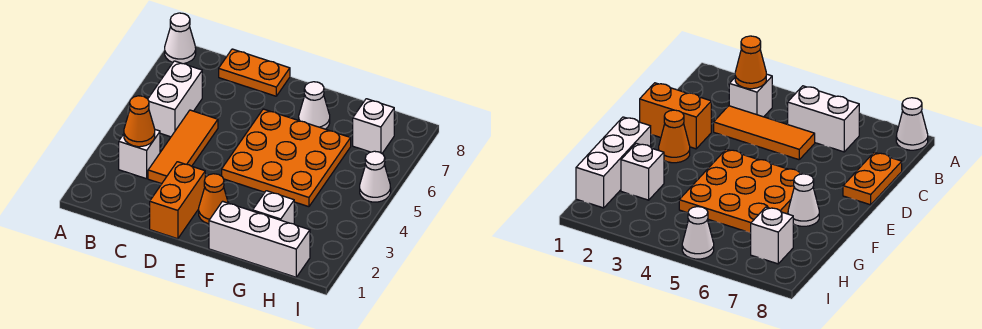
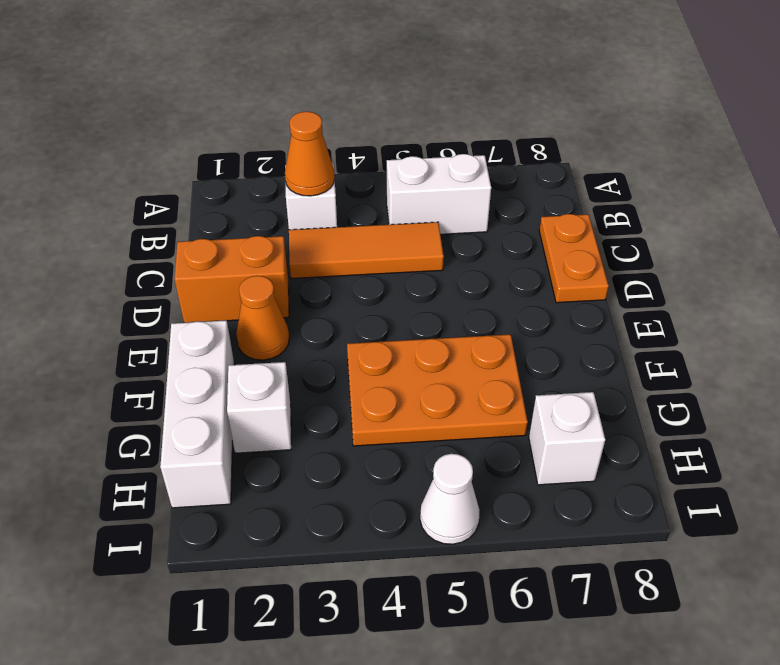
white cone A8 level 1 -> none
orange plate E4:G6 level 1 -> orange plate F4:G6 level 1
white cone F7 level 1 -> none

